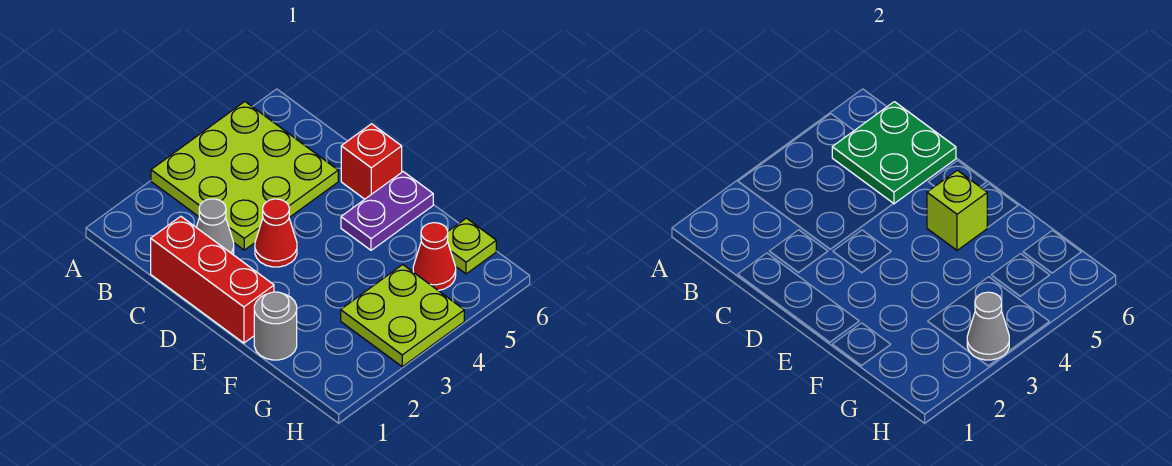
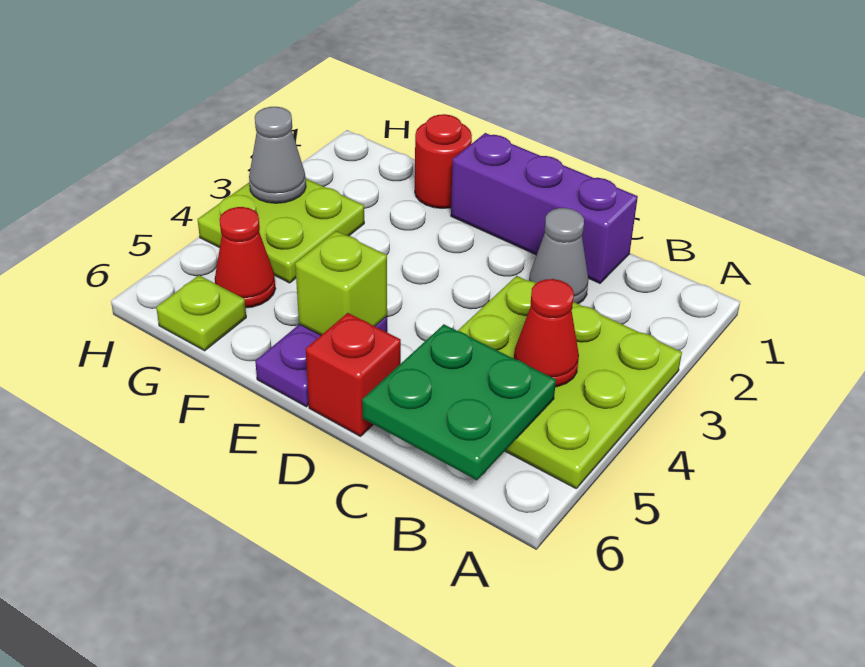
red brick C1:E1 level 1 -> purple brick C1:E1 level 1
red cone D3 level 1 -> red cone B4 level 2
grey round brick F1 level 1 -> red round brick F1 level 1

